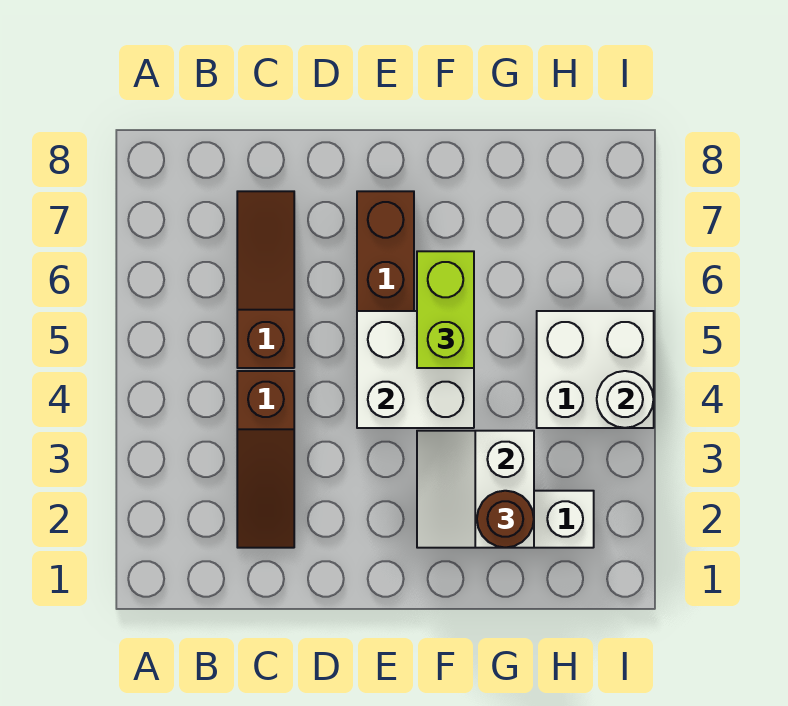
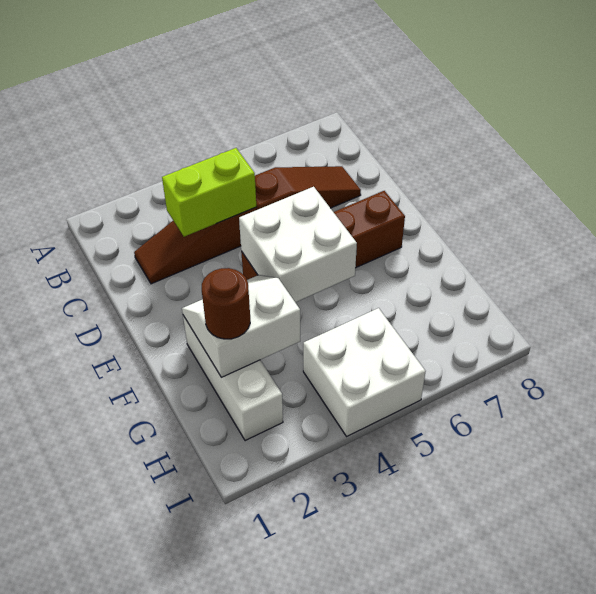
lime brick F5:F6 level 3 -> lime brick C3:C4 level 2
white round brick I4 level 2 -> none

